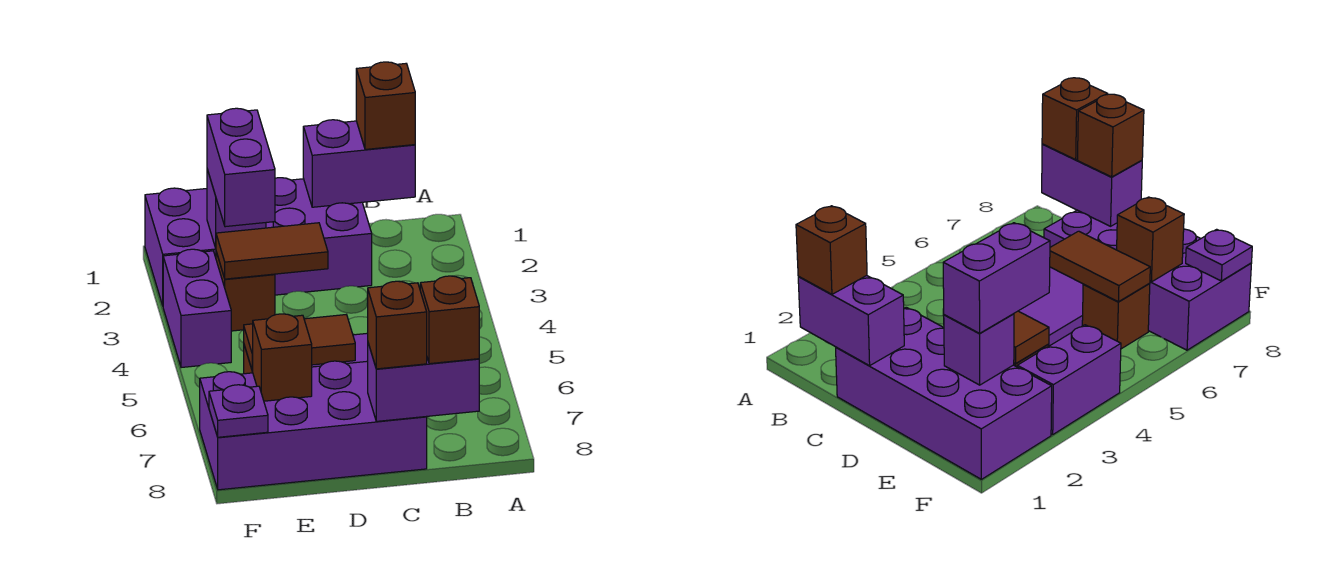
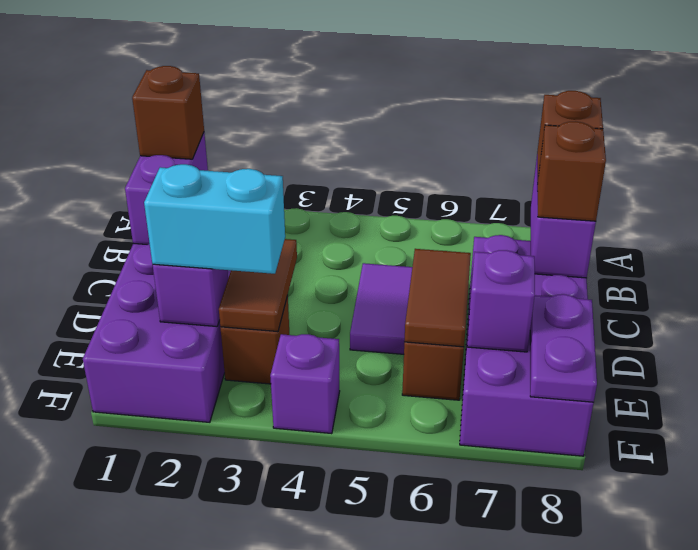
purple brick E2:E3 level 3 -> cyan brick E2:E3 level 3
brown brick E7 level 2 -> purple brick E7 level 2
purple brick F3:F4 level 1 -> purple brick F4 level 1
purple plate F8 level 2 -> purple plate E8:F8 level 2

